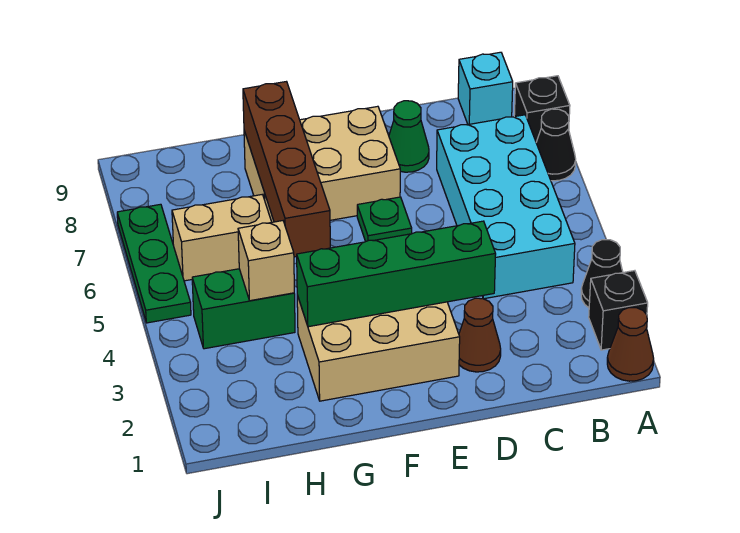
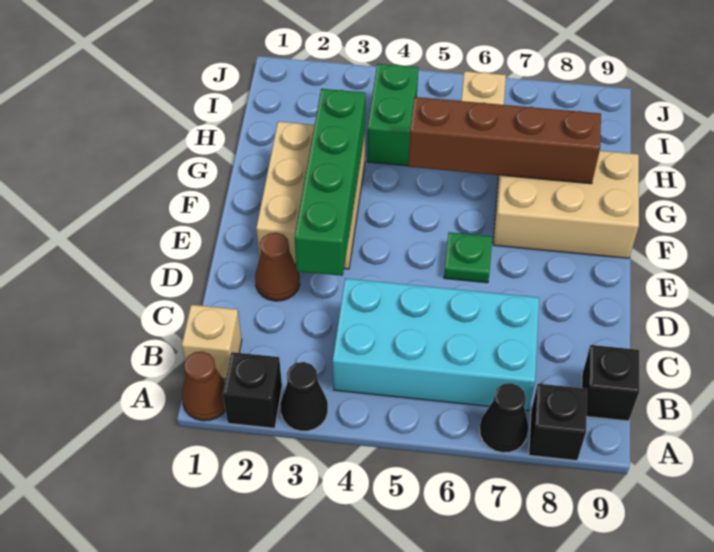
cyan brick B9 level 1 -> black brick B9 level 1
green cone D8 level 1 -> none
tan brick E7:G8 level 1 -> tan brick F7:G9 level 1
tan brick H4 level 2 -> tan brick B1 level 1
green plate J5:J7 level 1 -> none

